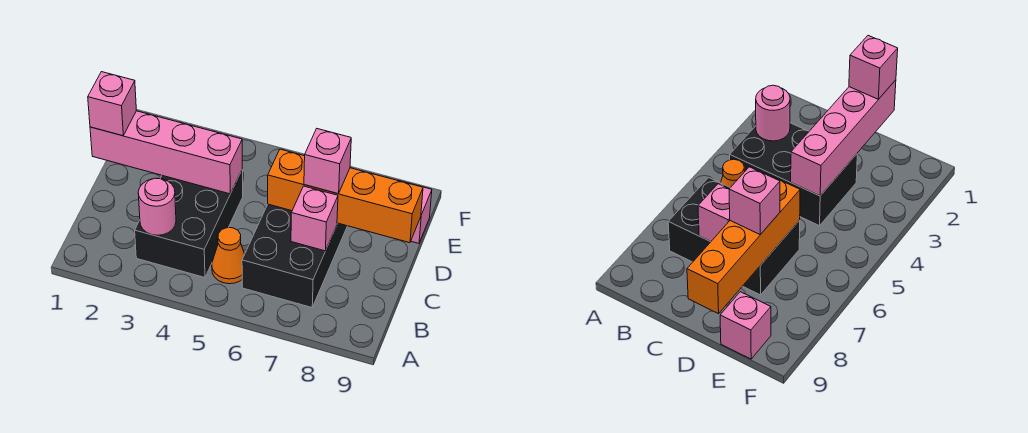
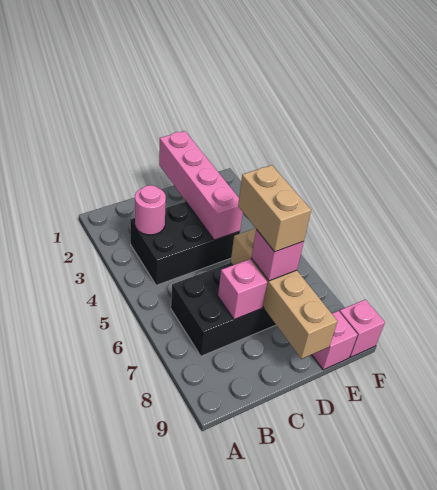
orange cone B5 level 1 -> none
pink brick D1 level 3 -> pink brick F9 level 1
orange brick D6:D9 level 2 -> tan brick D6:D9 level 2
none -> tan brick D6:D7 level 4

